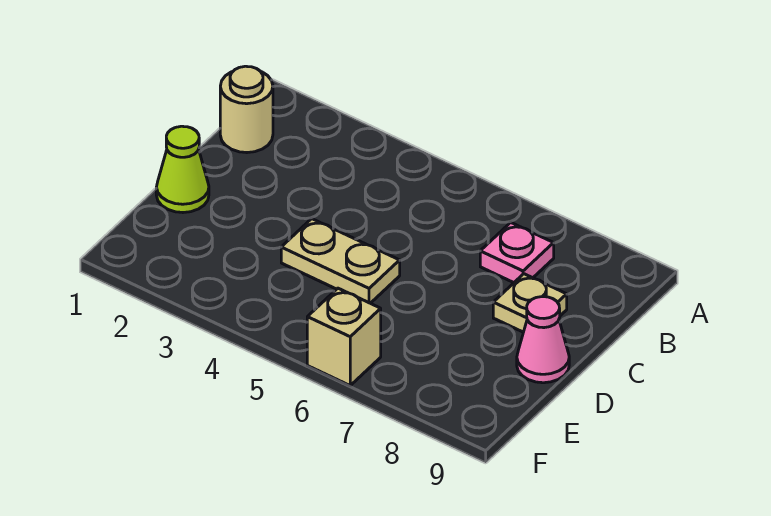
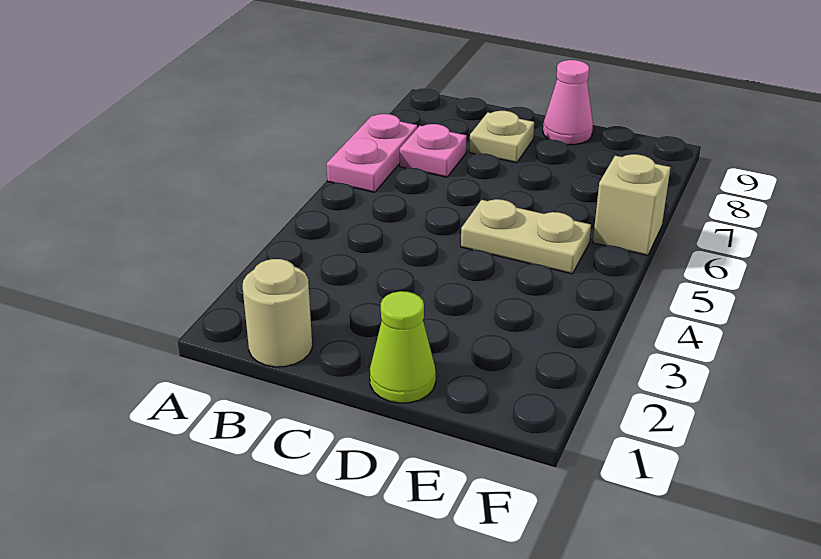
none -> pink plate A6:A7 level 1
tan plate D4:D5 level 1 -> tan plate D5:E5 level 1

